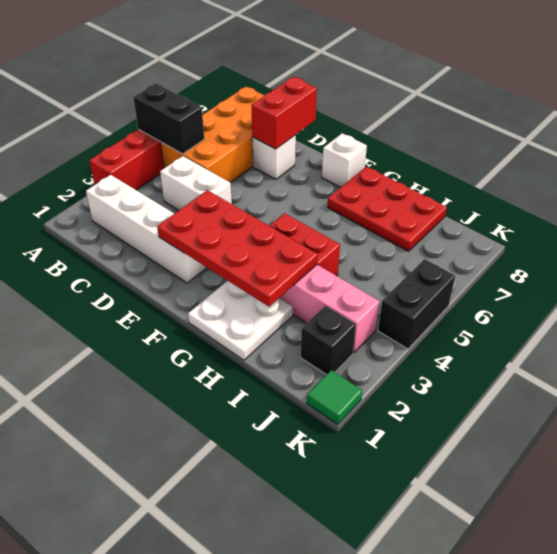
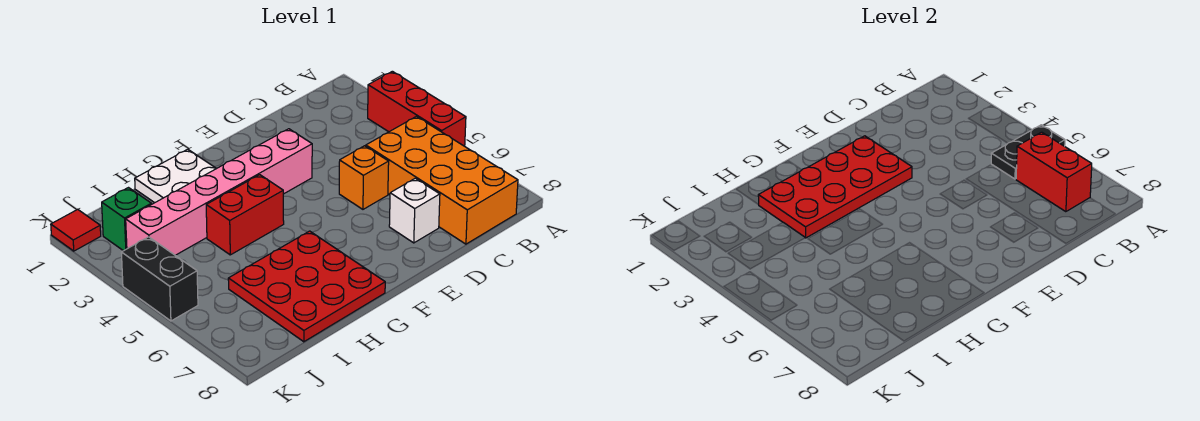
black brick A5:B5 level 2 -> black plate A5:B5 level 2
white brick B2:E2 level 1 -> none
white brick C4:D4 level 1 -> none
none -> orange brick D5 level 1
red brick D7:D8 level 2 -> red brick B6:B7 level 2
white brick F8 level 1 -> none
red plate G7:I8 level 1 -> red plate G6:I8 level 1
black brick J2 level 1 -> green brick J2 level 1
green tile K1 level 1 -> red tile K1 level 1

